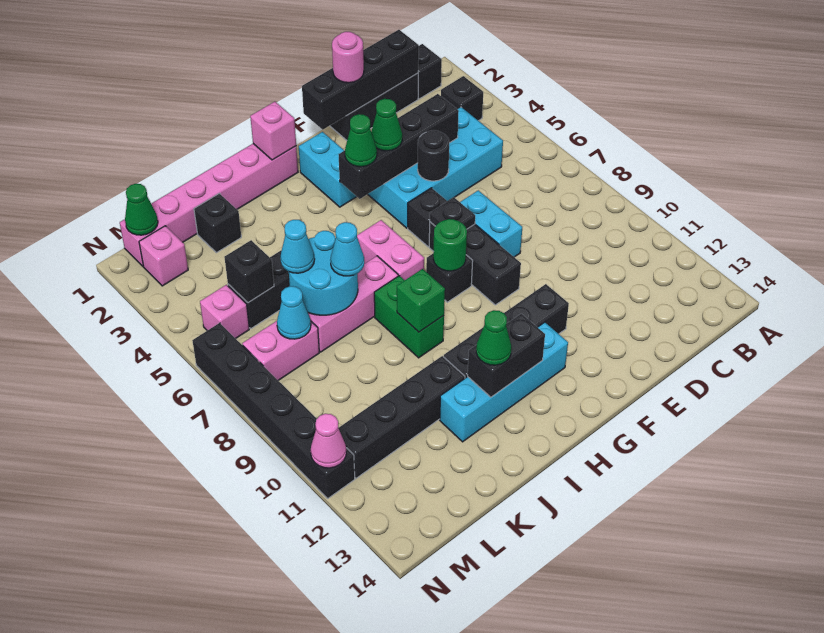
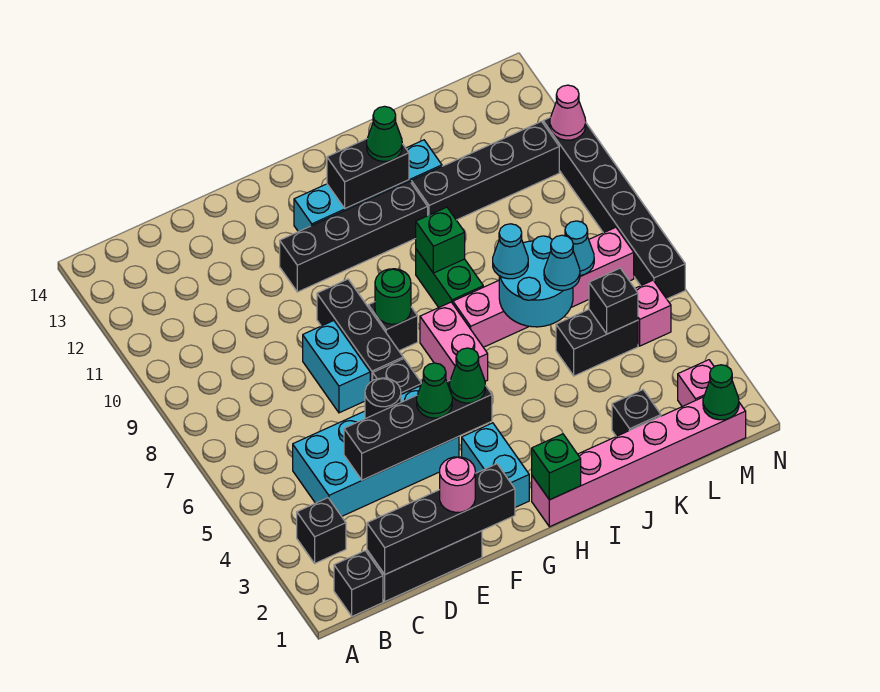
black plate F7 level 2 -> none
pink brick H1 level 2 -> green brick H1 level 2

